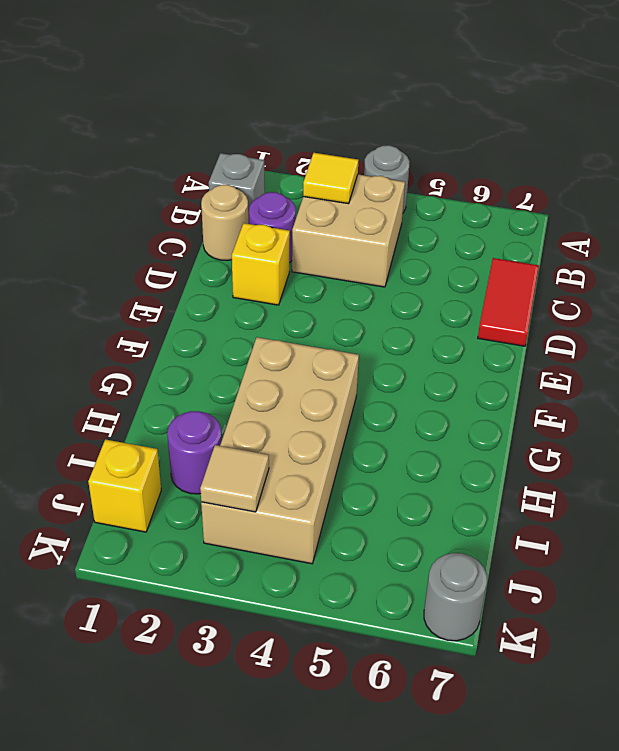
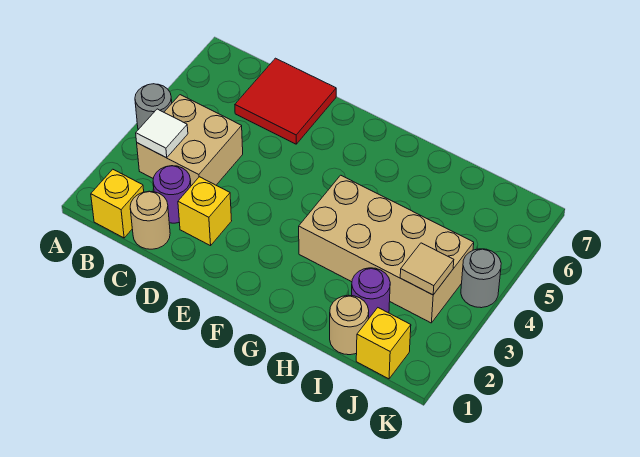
grey brick B1 level 1 -> yellow brick B1 level 1
yellow tile B3 level 2 -> white tile B3 level 2
red tile C7:D7 level 1 -> red tile C6:D7 level 1
none -> tan round brick I1 level 1
grey round brick K7 level 1 -> grey round brick K4 level 1

